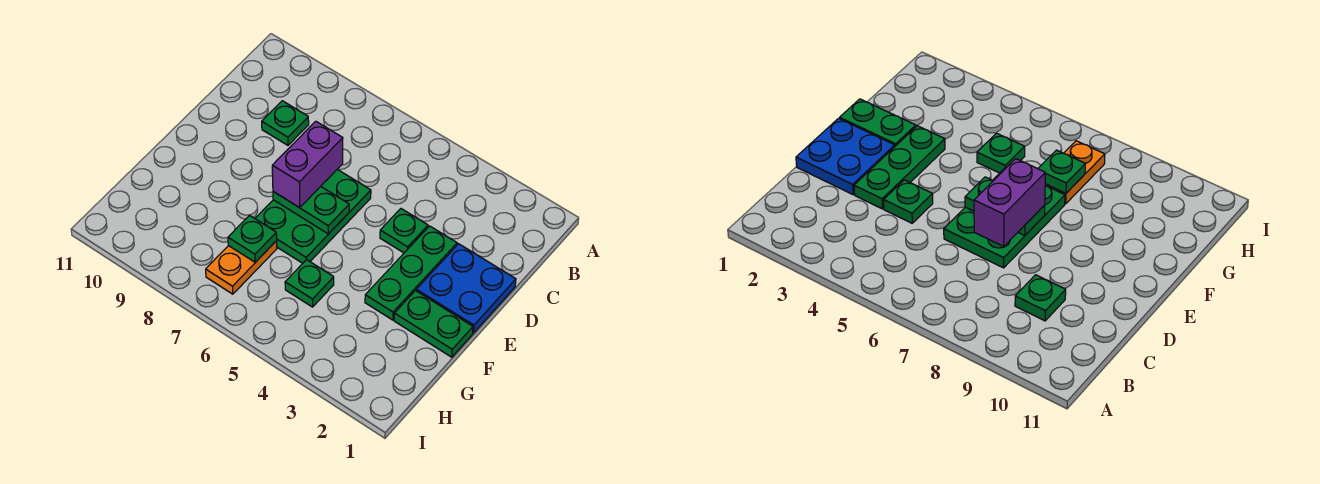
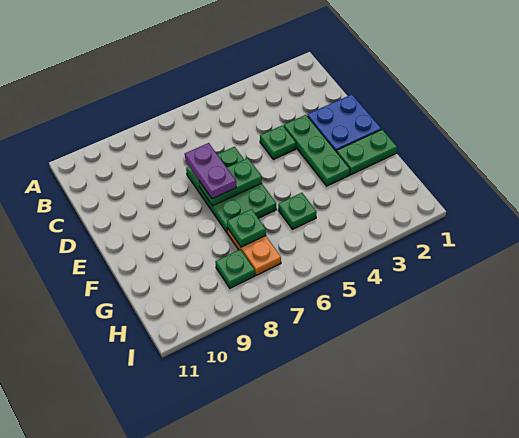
green plate C9 level 1 -> green plate H8 level 1
purple brick D7:E7 level 3 -> purple plate D7:E7 level 3

